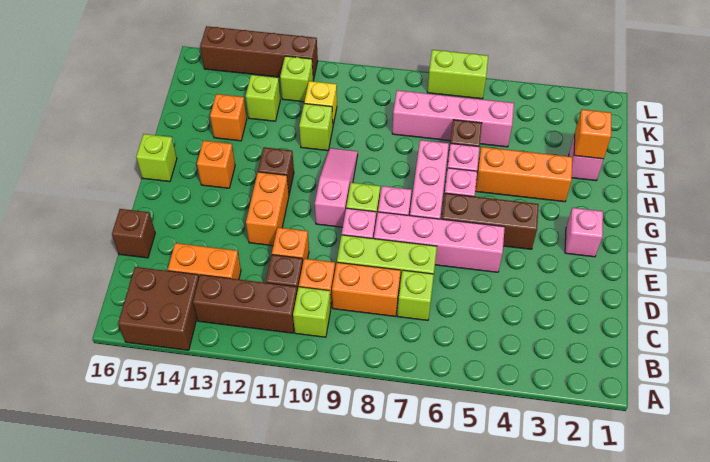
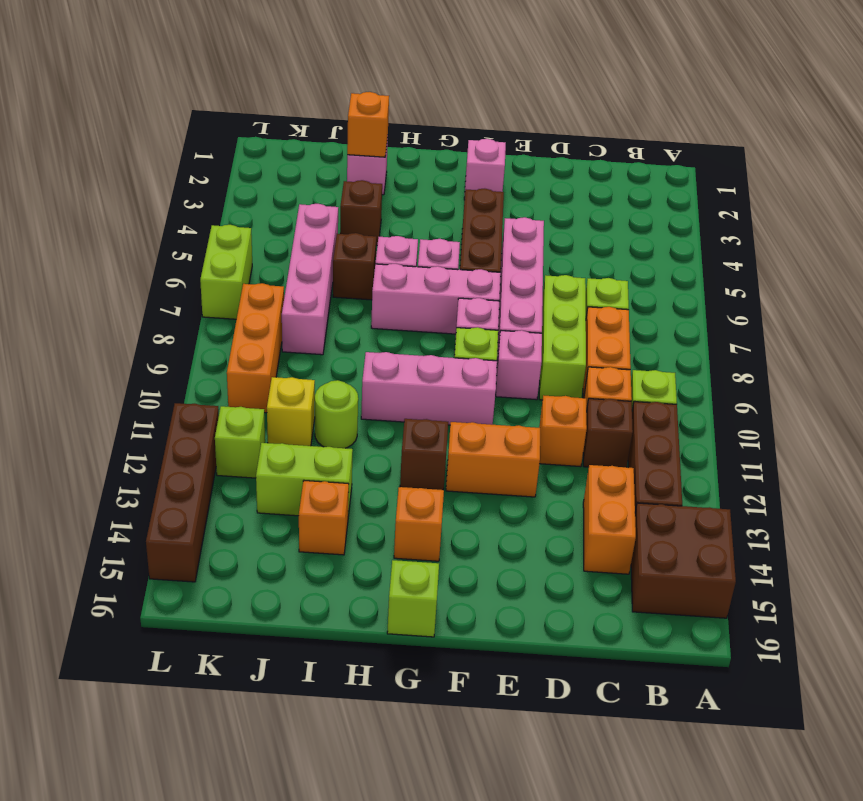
brown brick D16 level 1 -> brown brick I4 level 1
pink slope F10:H10 level 1 top F -> pink brick F10:H10 level 1
orange brick H3:H5 level 1 -> orange brick K8:K10 level 1
lime brick I11 level 1 -> lime round brick I11 level 1
lime brick J13 level 1 -> lime brick I13:J13 level 1

